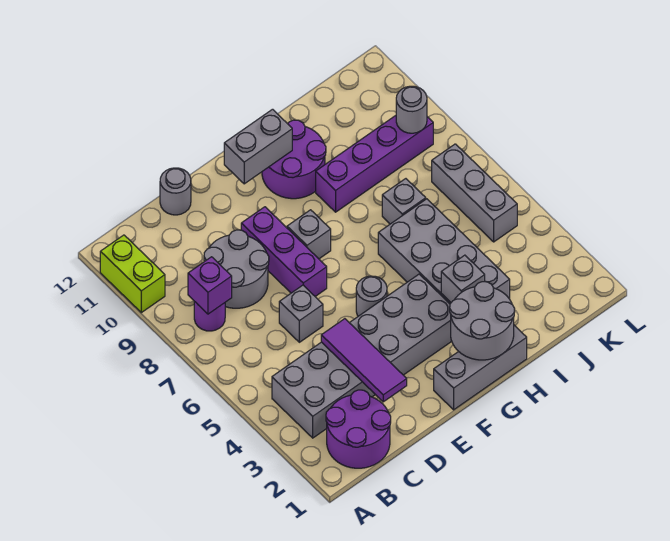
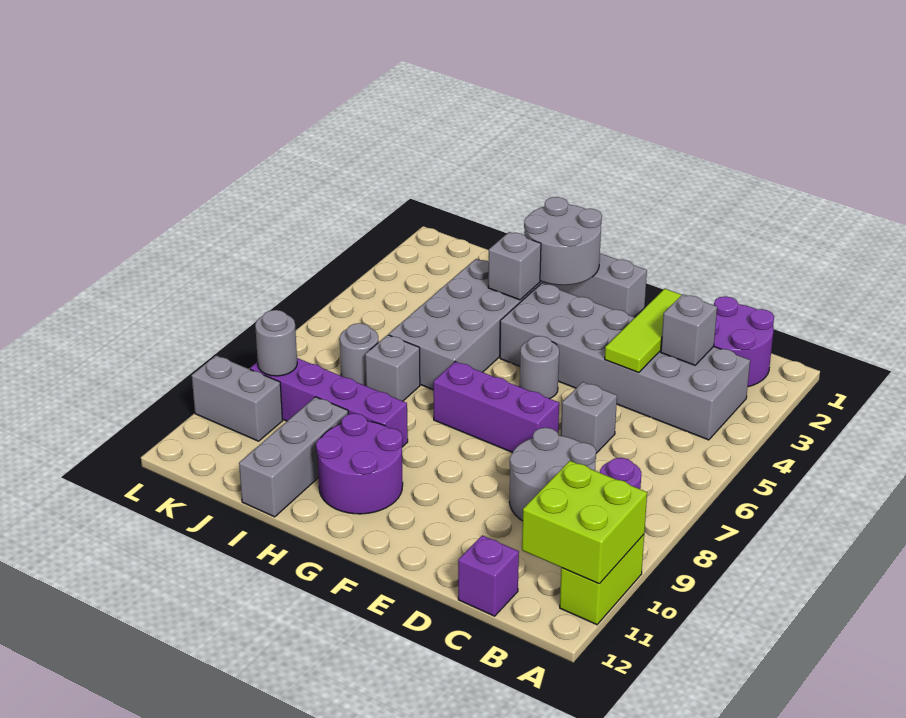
none -> lime brick A10:B11 level 2
purple brick B8 level 2 -> purple brick C12 level 1
purple tile D2:D4 level 2 -> lime tile D2:D4 level 2
grey round brick D12 level 1 -> grey round brick J7 level 1
purple brick E7:E9 level 1 -> purple brick E7:G7 level 1
grey brick F8 level 1 -> grey brick C3 level 2
grey brick F11:G11 level 2 -> grey brick K10:L10 level 1
grey brick K5:K7 level 1 -> grey brick I10:I12 level 1

